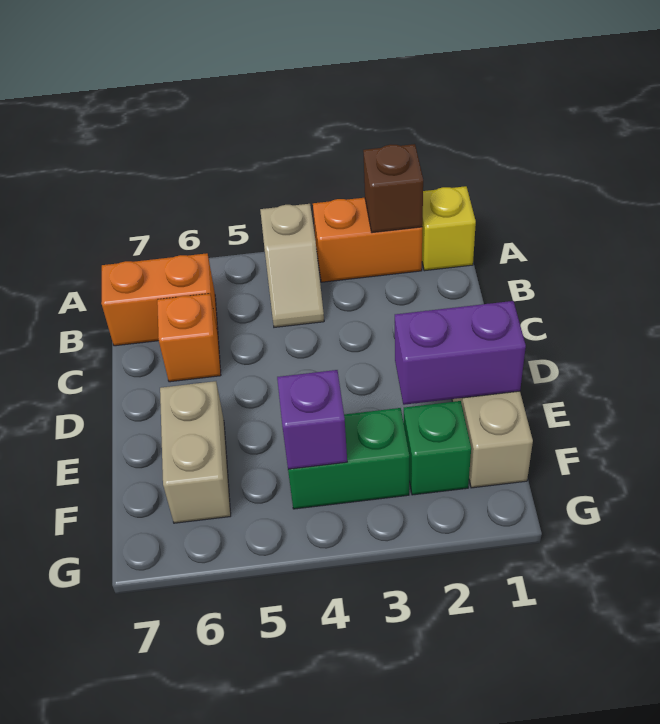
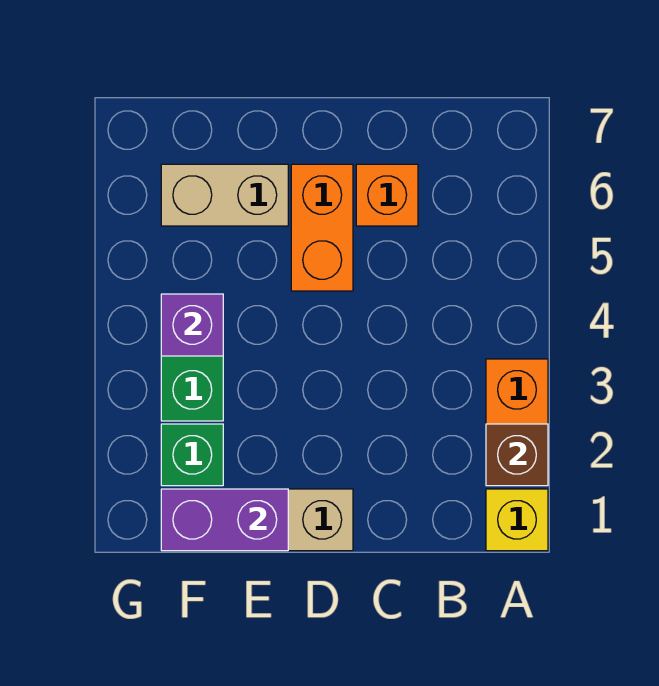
tan slope A4:B4 level 1 top A -> none
orange brick B6:B7 level 1 -> orange brick D5:D6 level 1
purple brick E1:E2 level 2 -> purple brick E1:F1 level 2

